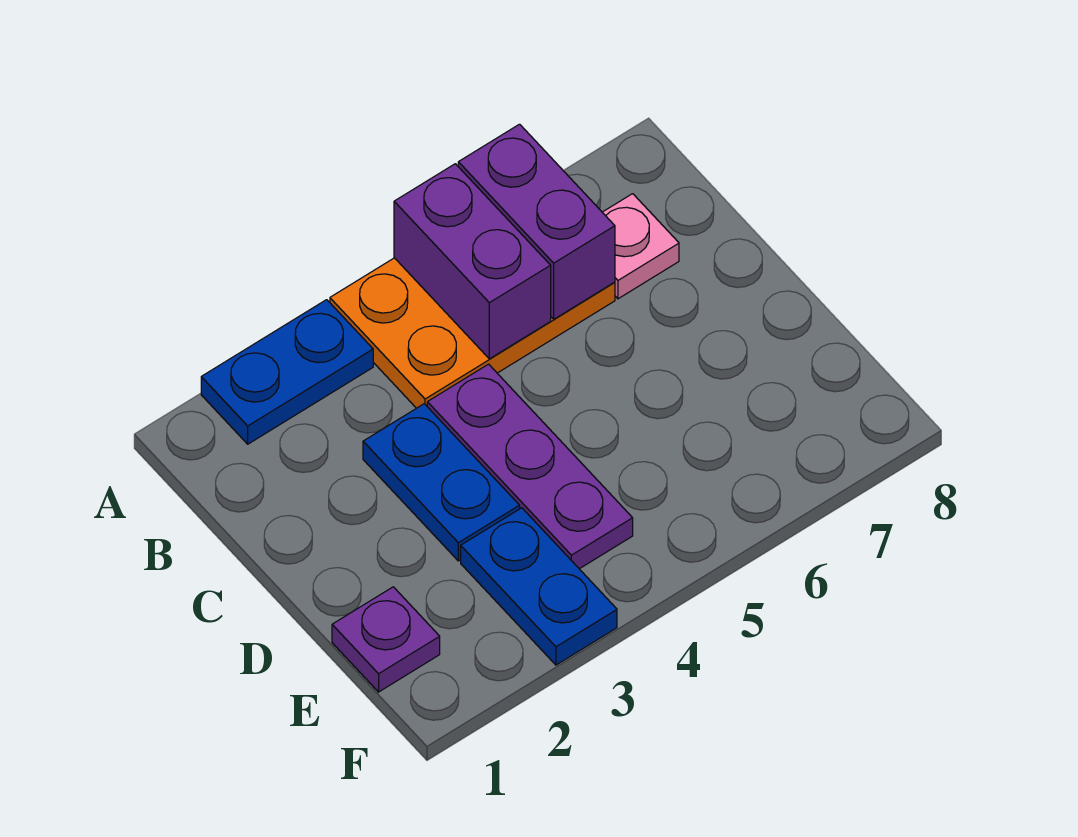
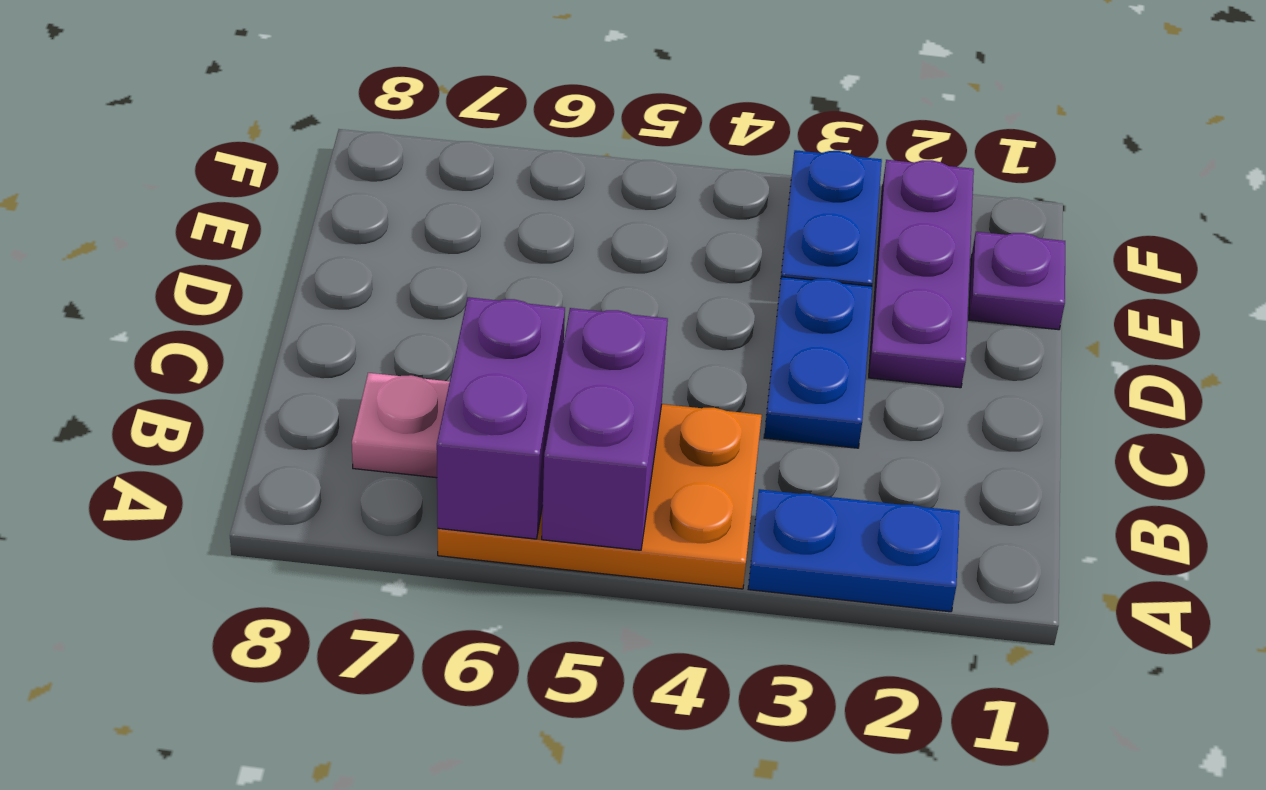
purple plate C4:E4 level 1 -> purple plate D2:F2 level 1

